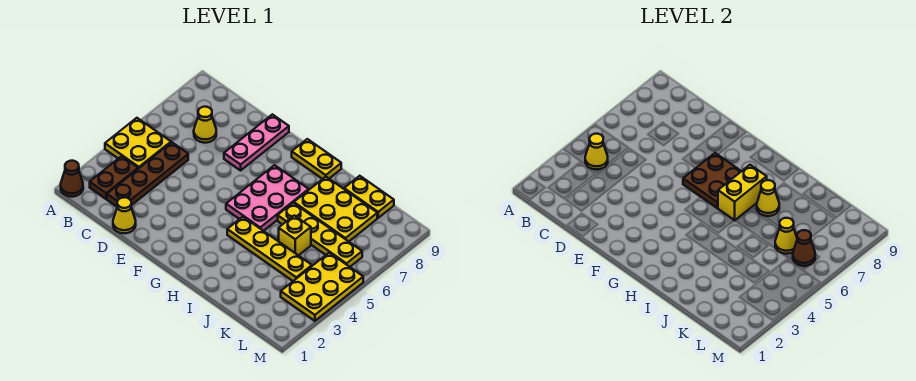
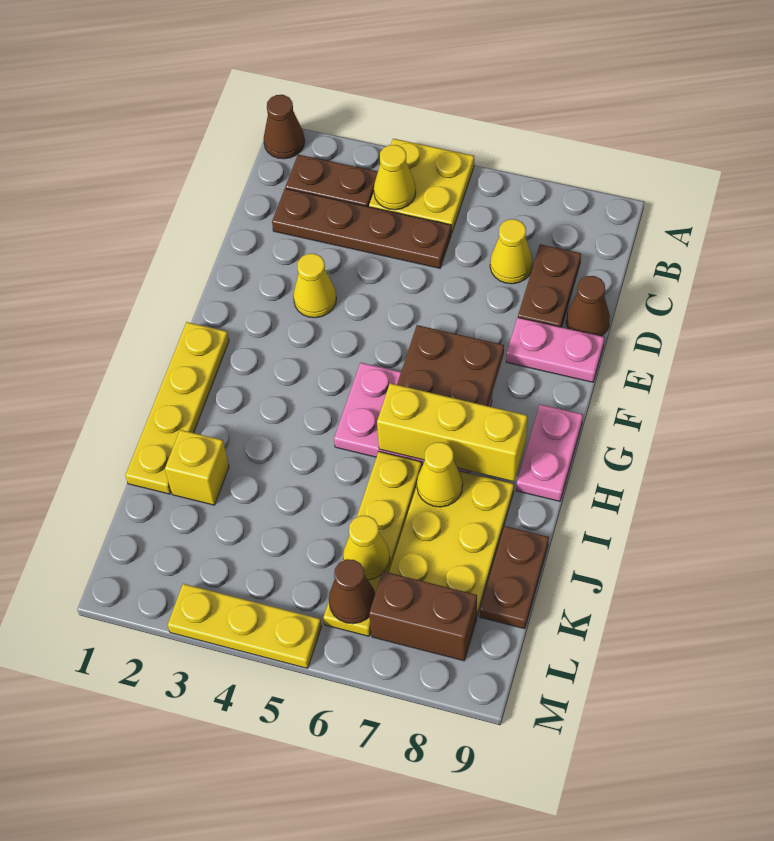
none -> brown plate C8:D8 level 1
yellow cone D1 level 1 -> yellow cone E3 level 1
none -> brown cone D9 level 1
pink plate E7:E9 level 1 -> pink plate E8:E9 level 1
yellow plate G9:H9 level 1 -> pink plate G9:H9 level 1
yellow plate H4:K4 level 1 -> yellow plate G1:J1 level 1
yellow brick H6:H7 level 2 -> yellow brick H6:H8 level 2
yellow brick J5 level 1 -> yellow brick J2 level 1
yellow plate J9:K9 level 1 -> brown plate J9:K9 level 1
yellow plate L3:M5 level 1 -> yellow plate M3:M5 level 1
none -> brown brick L7:L8 level 1

